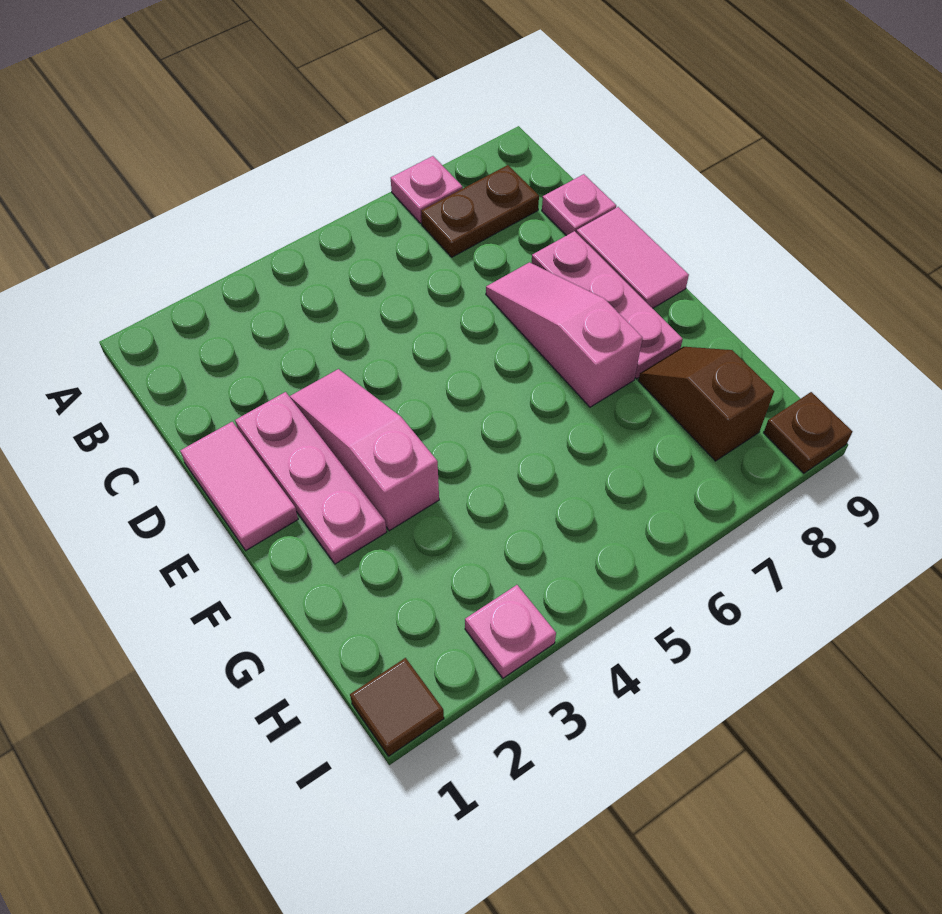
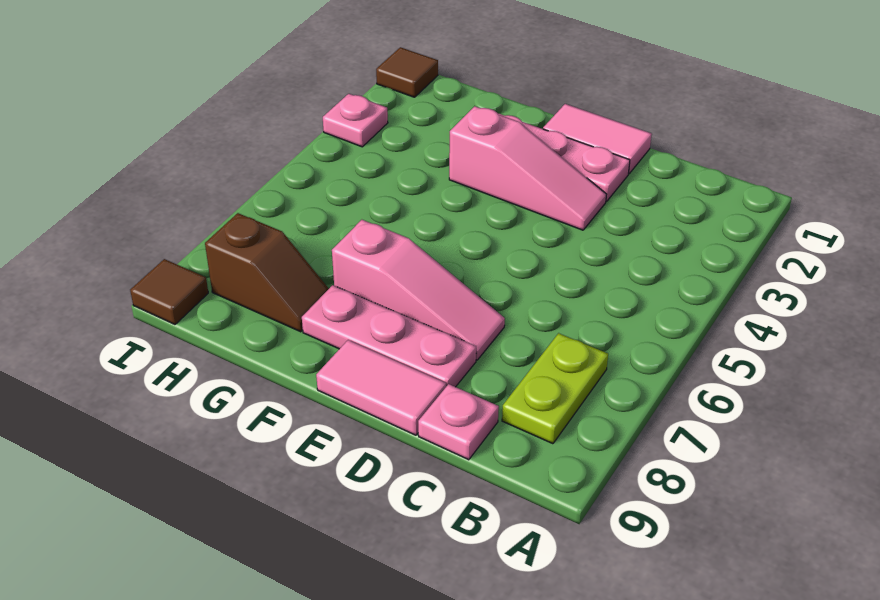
pink plate A7 level 1 -> none
brown plate B7:B8 level 1 -> lime plate B7:B8 level 1
brown plate I9 level 1 -> brown tile I9 level 1

